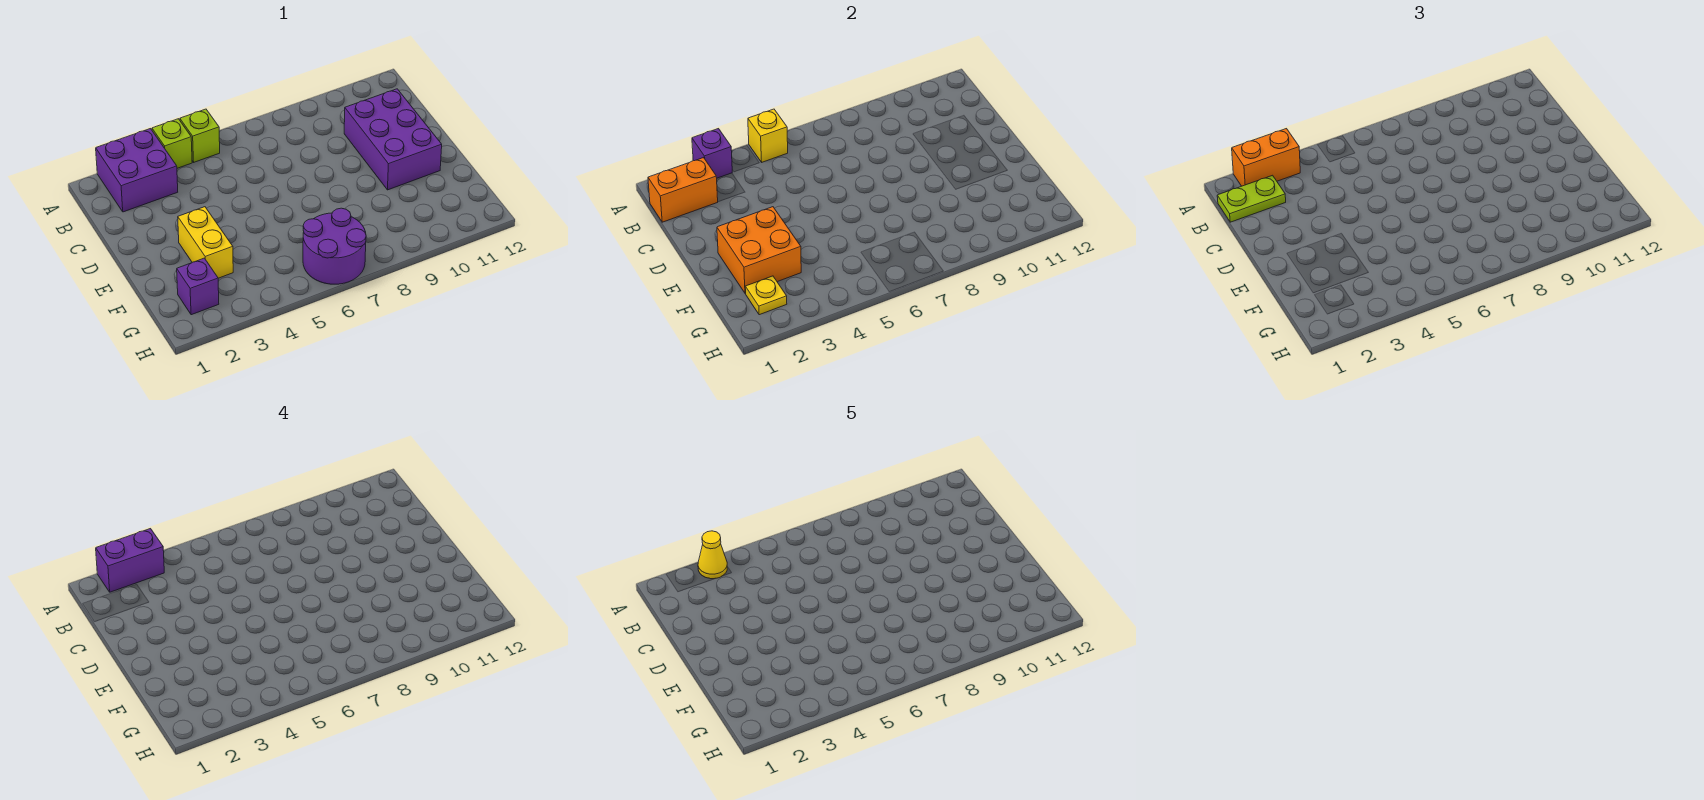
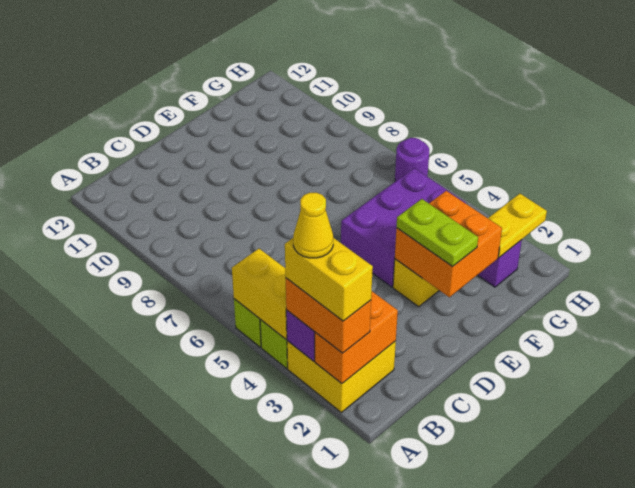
purple brick A2:B3 level 1 -> yellow brick A2:B3 level 1
purple brick A2:A3 level 4 -> yellow brick A2:A3 level 4
yellow brick A5 level 2 -> yellow brick A4:A5 level 2
orange brick B1:B2 level 2 -> orange brick A2:B2 level 2
lime plate B1:B2 level 3 -> lime plate E2:E3 level 3
purple brick C10:E11 level 1 -> purple brick E4:G5 level 1
yellow plate G2 level 2 -> yellow plate G2:H2 level 2
purple round brick G6:H7 level 1 -> purple round brick H6 level 1

